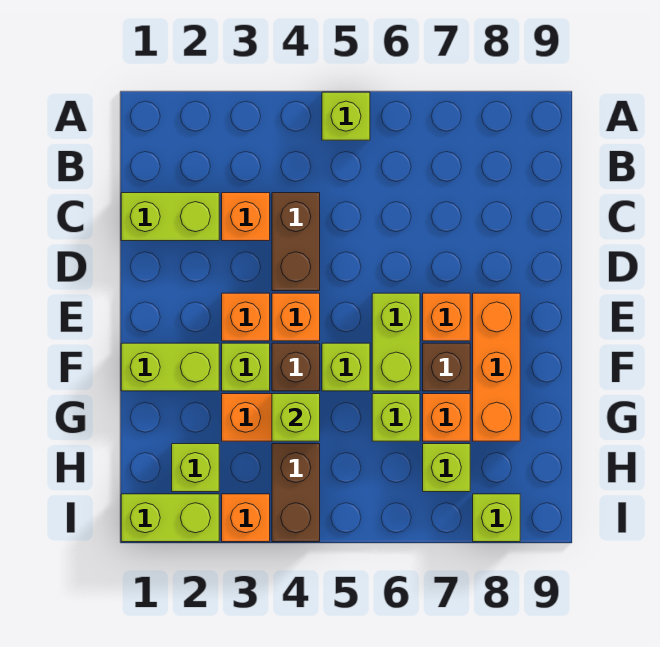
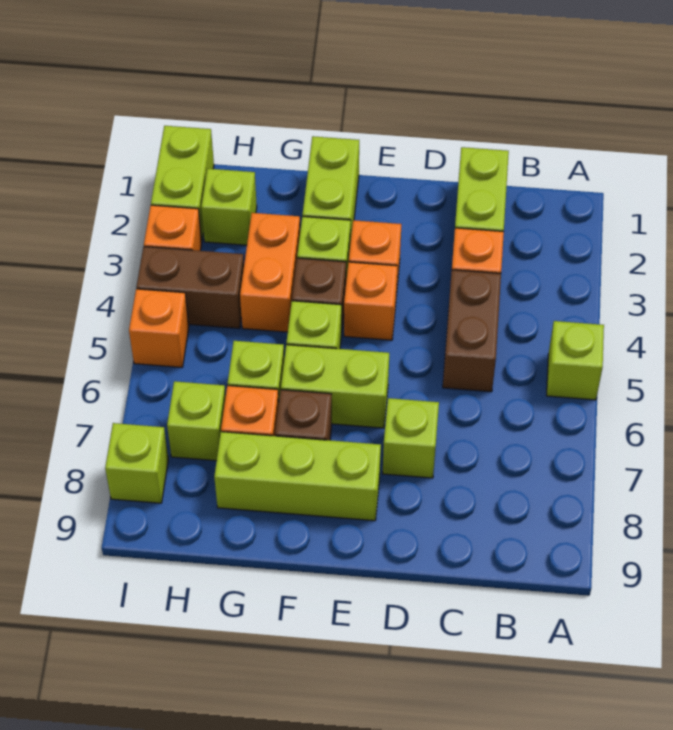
brown brick C4:D4 level 1 -> brown brick C4:C5 level 1
orange brick E7 level 1 -> orange brick I5 level 1
orange brick E8:G8 level 1 -> lime brick E8:G8 level 1
lime brick G4 level 2 -> lime brick D7 level 1

